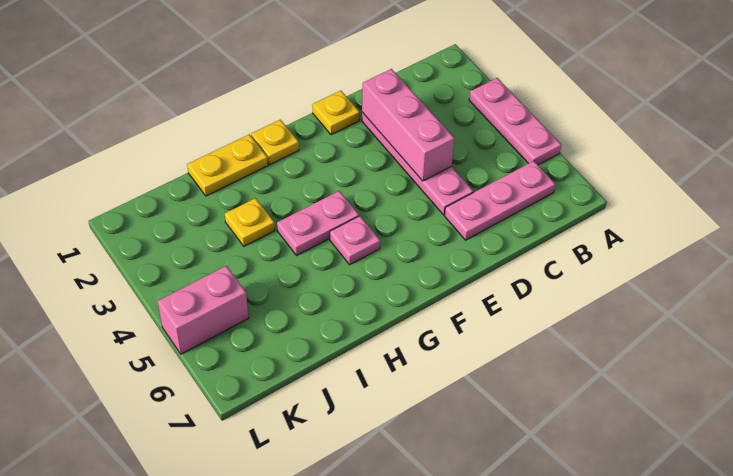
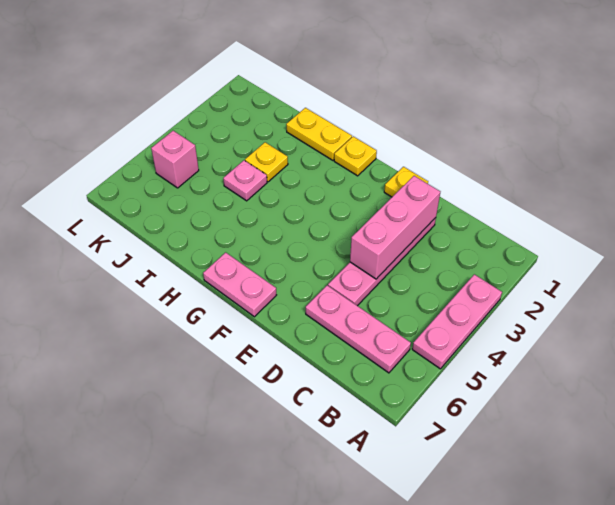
pink plate G4:H4 level 1 -> pink plate F7:G7 level 1
pink plate G5 level 1 -> pink plate I4 level 1
pink brick K5:L5 level 1 -> pink brick K5 level 1

